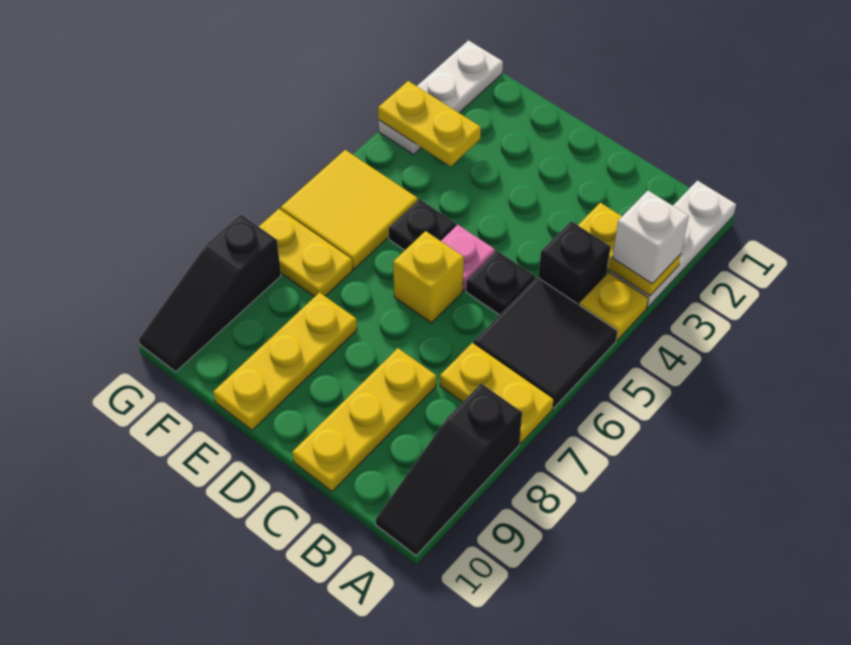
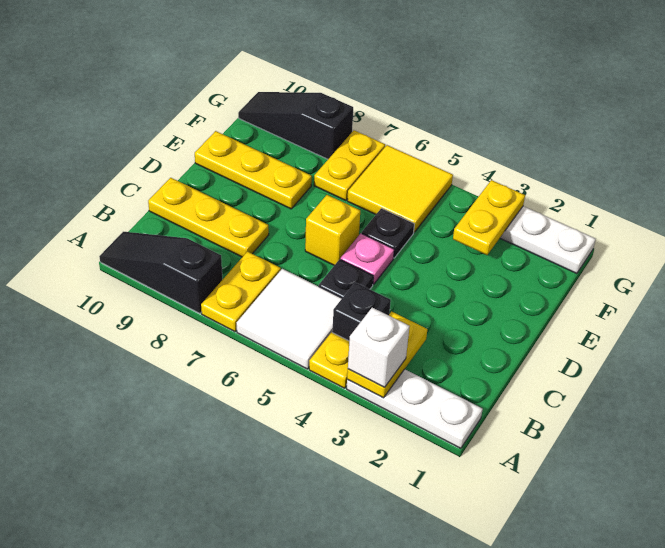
black tile A5:B6 level 1 -> white tile A5:B6 level 1

